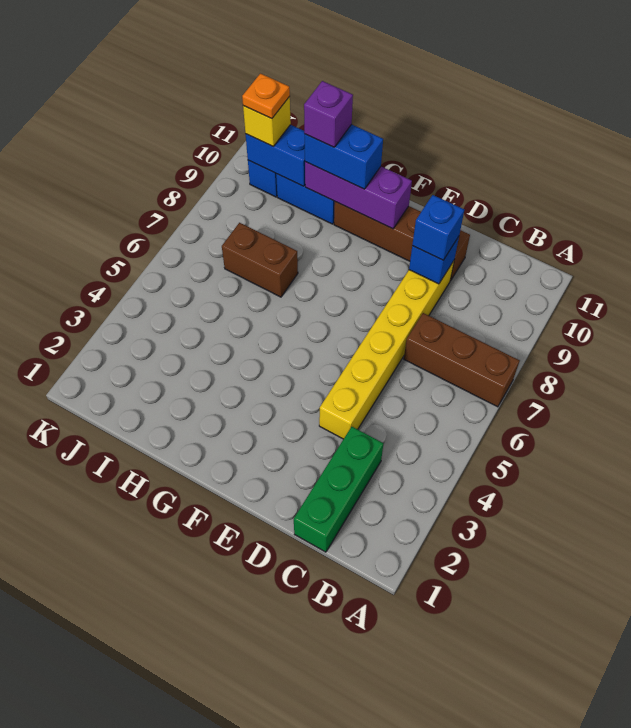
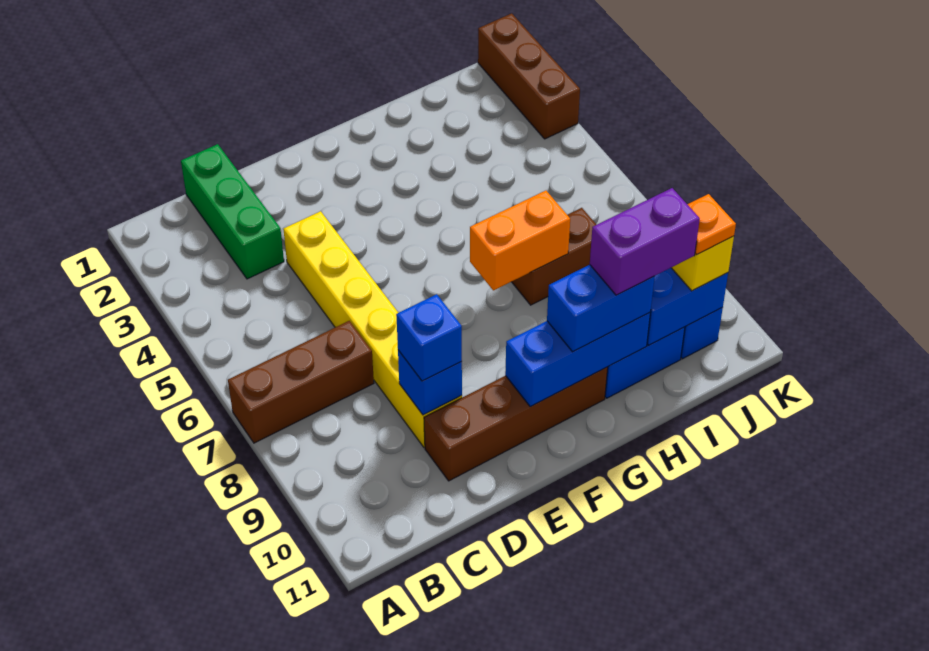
purple brick F10:H10 level 2 -> blue brick F10:H10 level 2
none -> orange brick G7:H7 level 2
purple brick H10 level 4 -> purple brick H10:I10 level 4
none -> brown brick K1:K3 level 1

